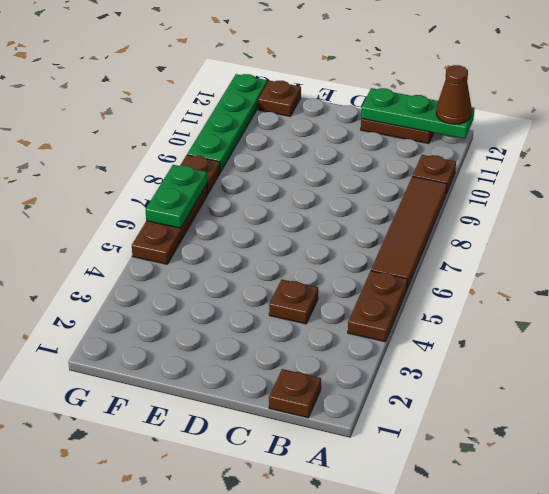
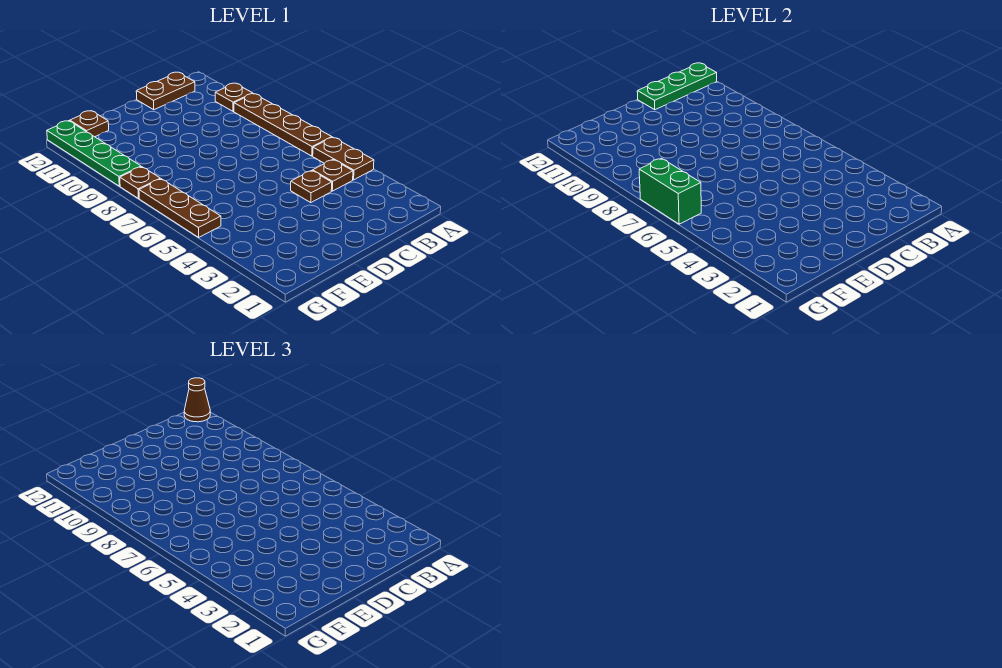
brown tile A6:A9 level 1 -> brown plate A6:A9 level 1
brown plate B1 level 1 -> brown plate B4 level 1
green plate G6:G7 level 2 -> green brick G6:G7 level 2

